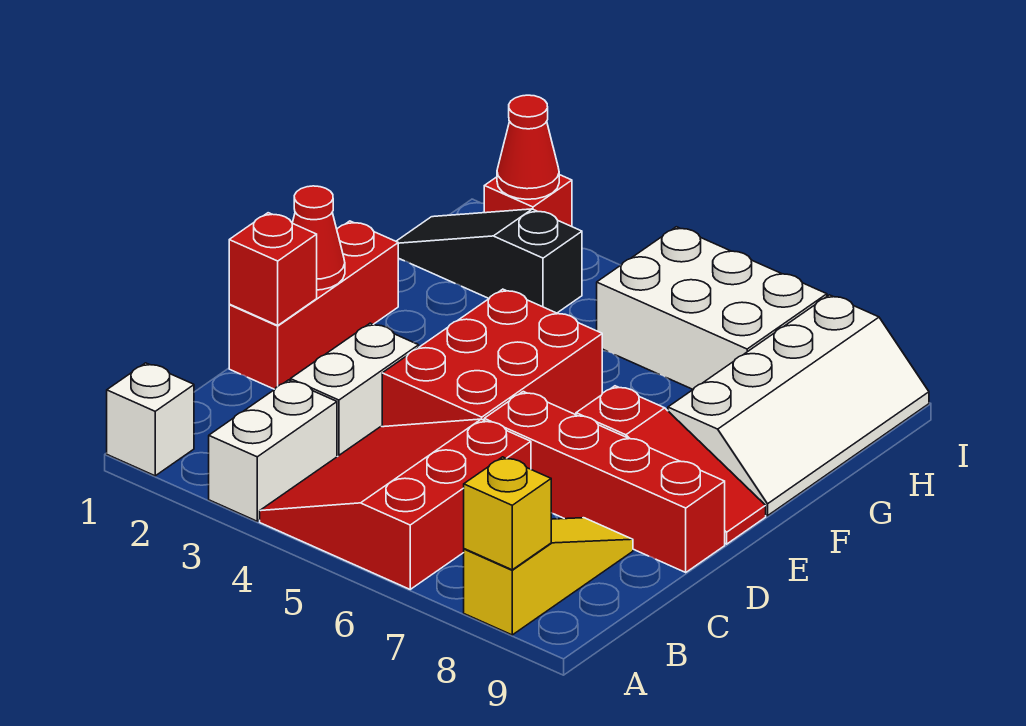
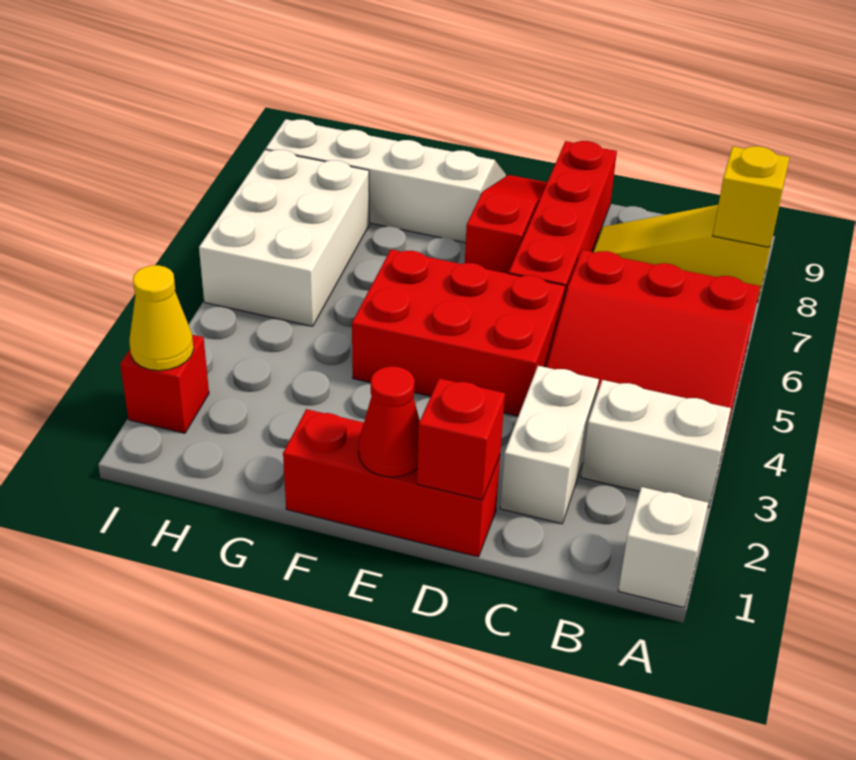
white brick C3:D3 level 1 -> white brick C2:C3 level 1
black slope H1:H3 level 1 top 3 -> none
red cone I2 level 2 -> yellow cone I2 level 2

